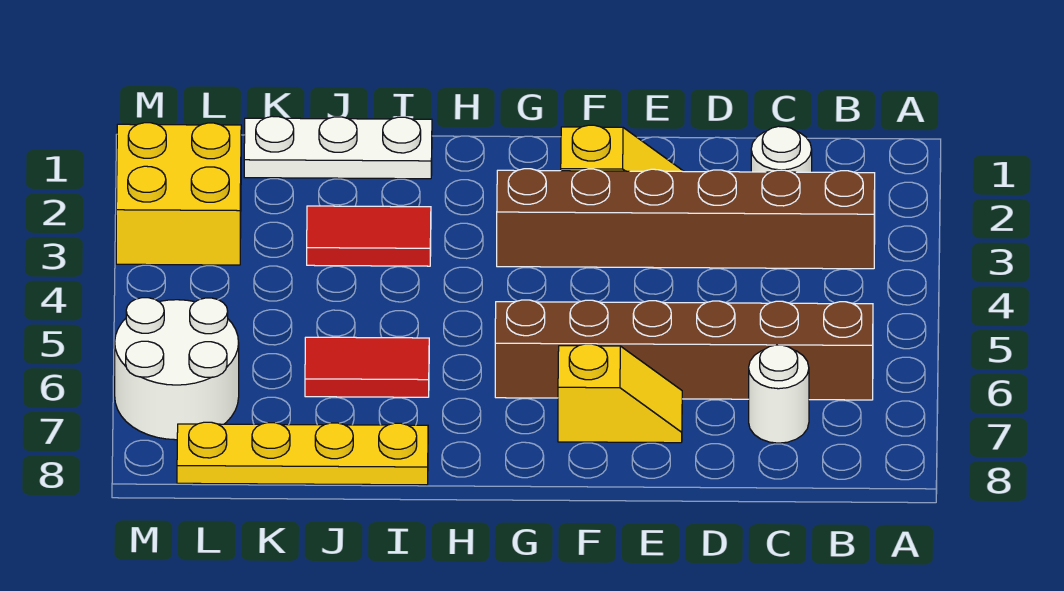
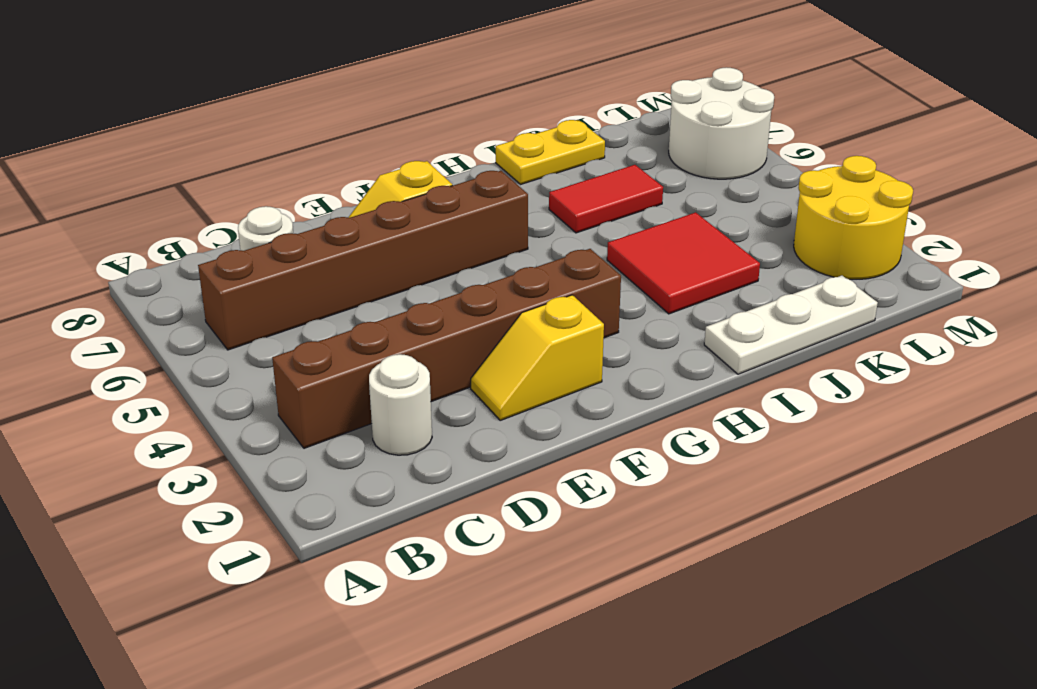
red tile I3:J3 level 1 -> red tile I3:J4 level 1
yellow plate I8:L8 level 1 -> yellow plate I8:J8 level 1
yellow brick L2:M3 level 1 -> yellow round brick L2:M3 level 1

